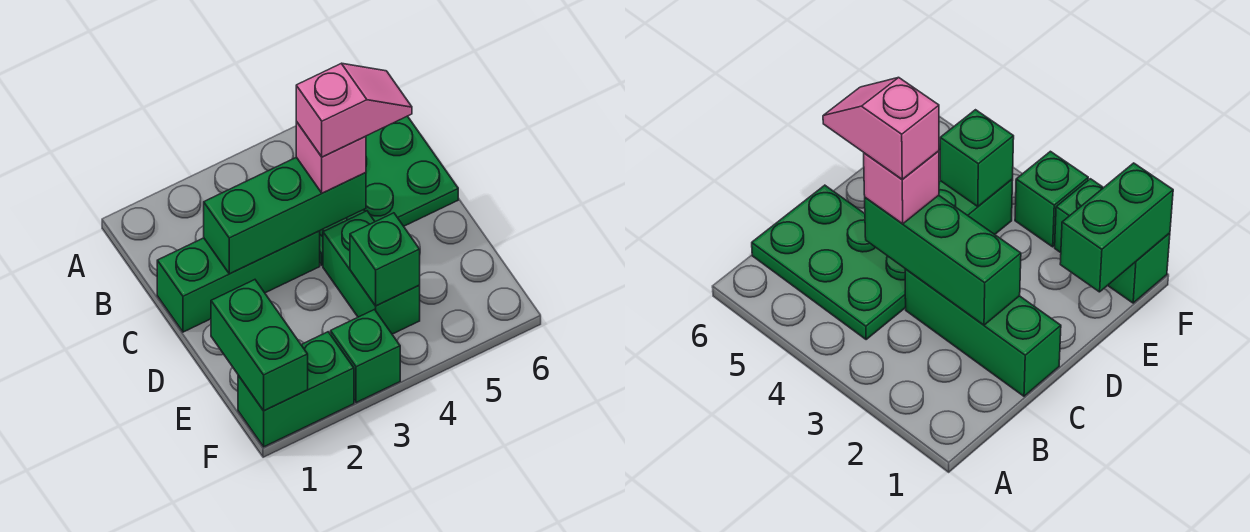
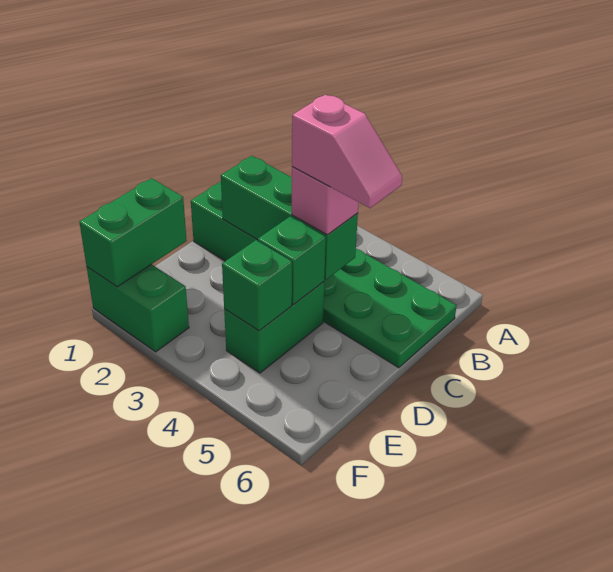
green brick F3 level 1 -> green brick D4 level 2

